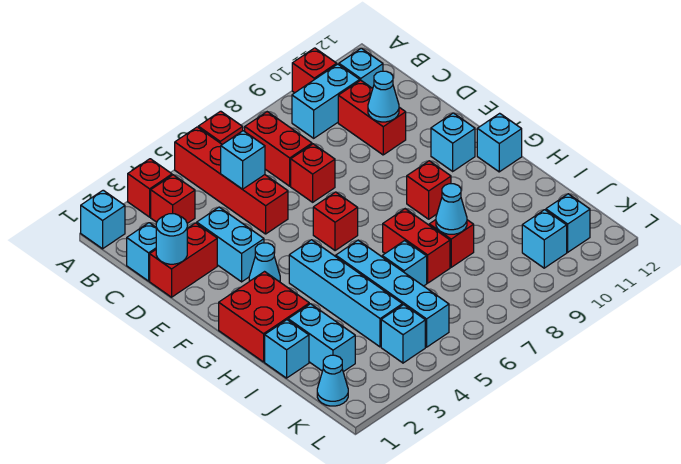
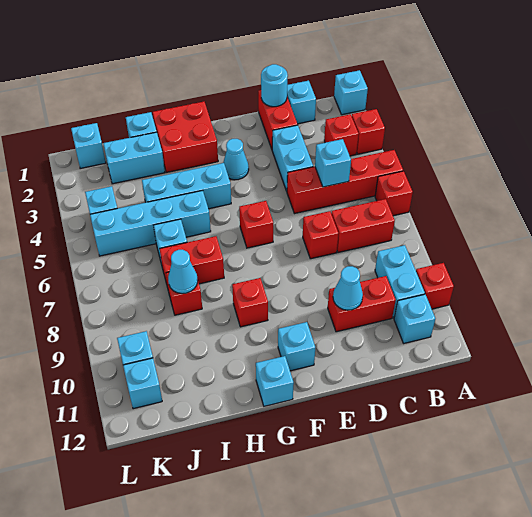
cyan brick D3:E3 level 1 -> cyan brick D3:D4 level 1
cyan brick G4:J4 level 1 -> cyan brick G4:I4 level 1
cyan cone K1 level 1 -> cyan brick K1 level 1

